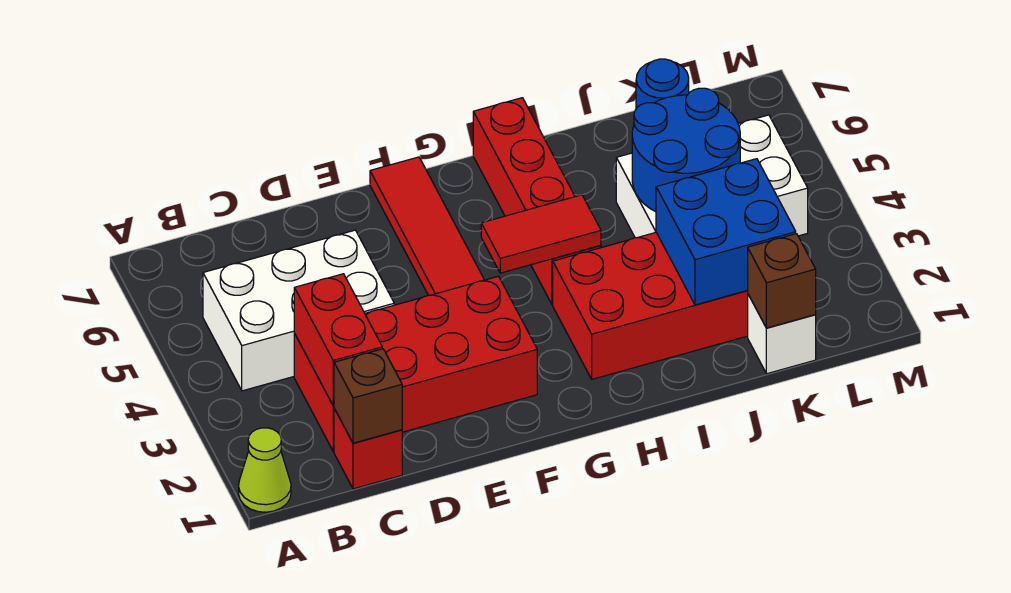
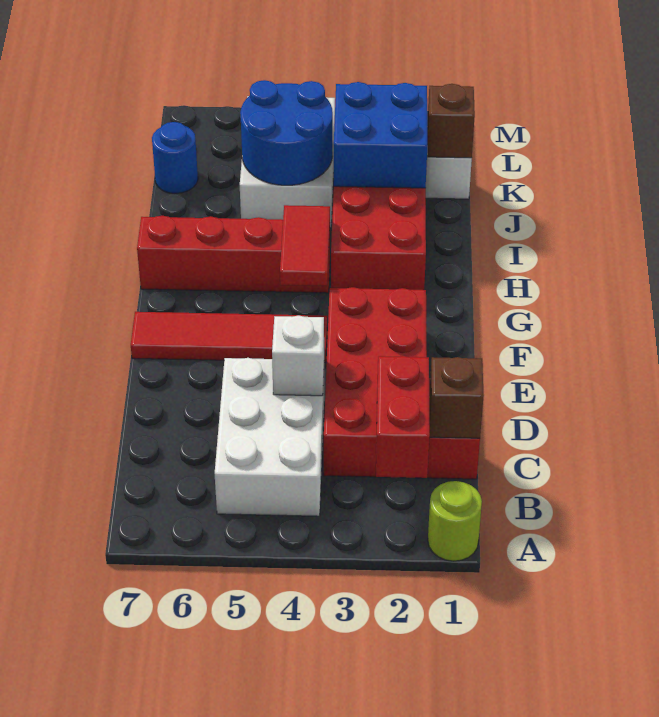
lime cone A1 level 1 -> lime round brick A1 level 1
red brick C2:C3 level 2 -> red brick B2:C2 level 2
none -> white brick D4 level 2

